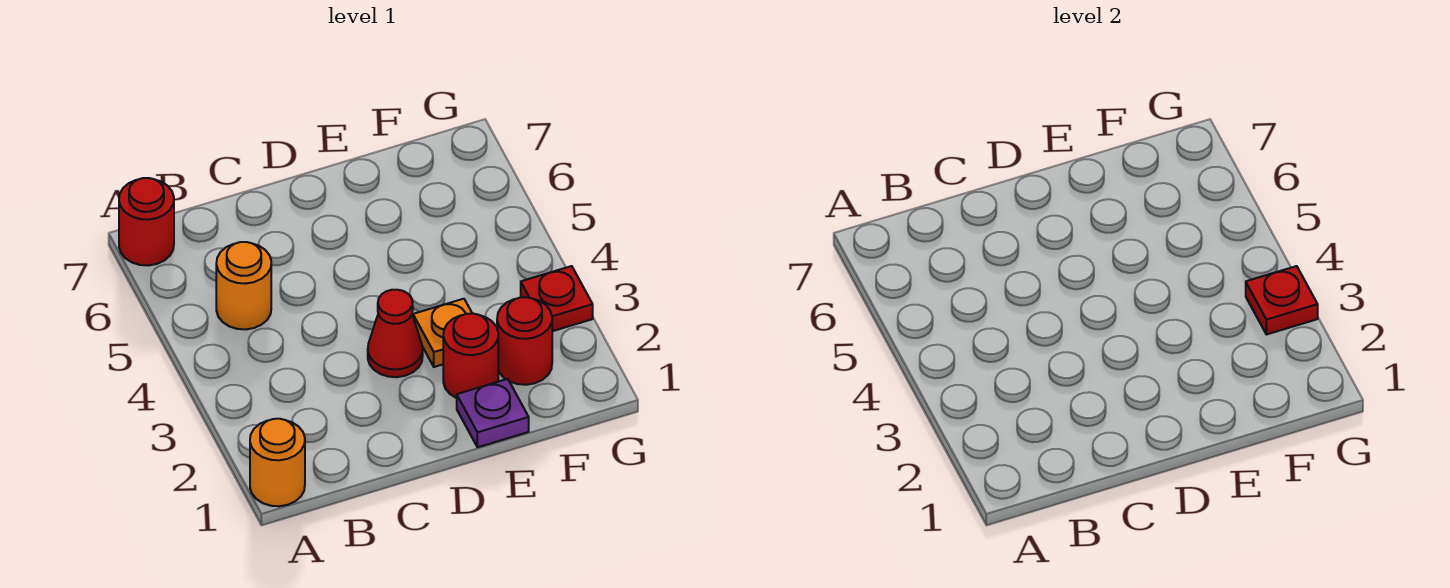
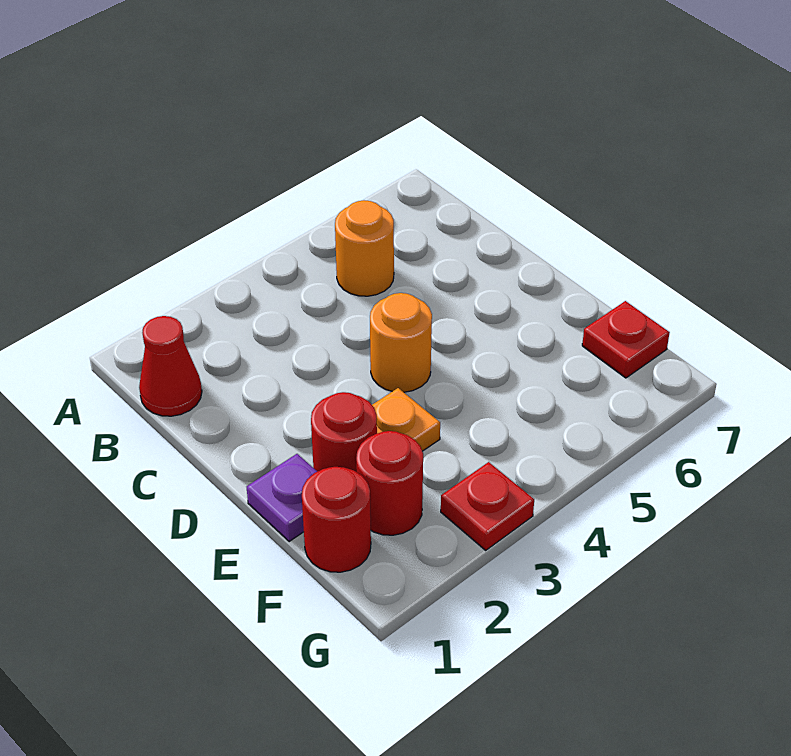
orange round brick A1 level 1 -> orange round brick D4 level 1
red round brick A7 level 1 -> red round brick F1 level 1
red cone D3 level 1 -> red cone B1 level 1
red plate G3 level 2 -> red plate F7 level 1

